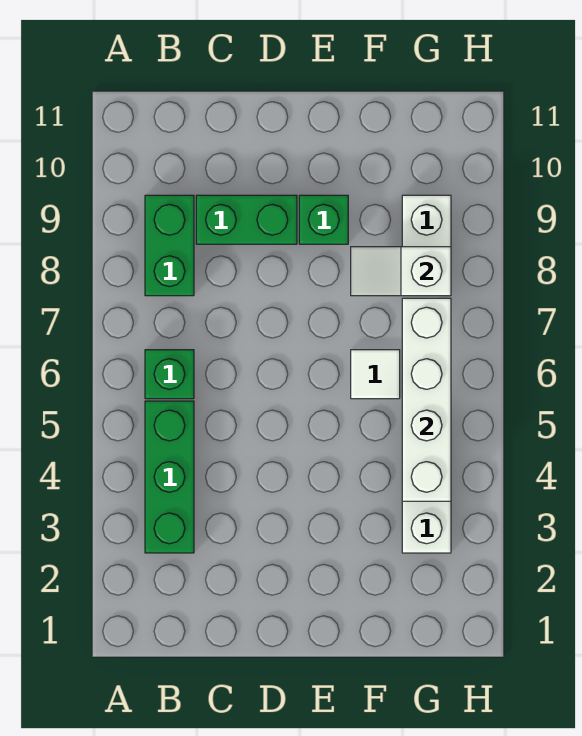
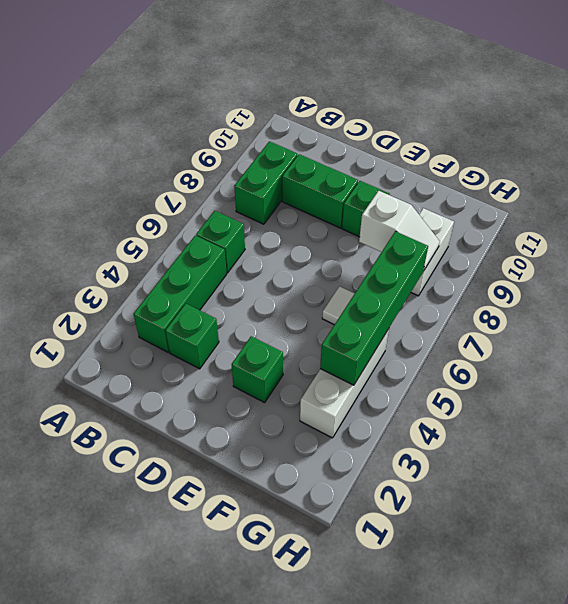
none -> green brick C3 level 1
none -> green brick E3 level 1
white slope F8:G8 level 2 top G -> white slope F8:G8 level 2 top F
white brick G4:G7 level 2 -> green brick G4:G7 level 2

